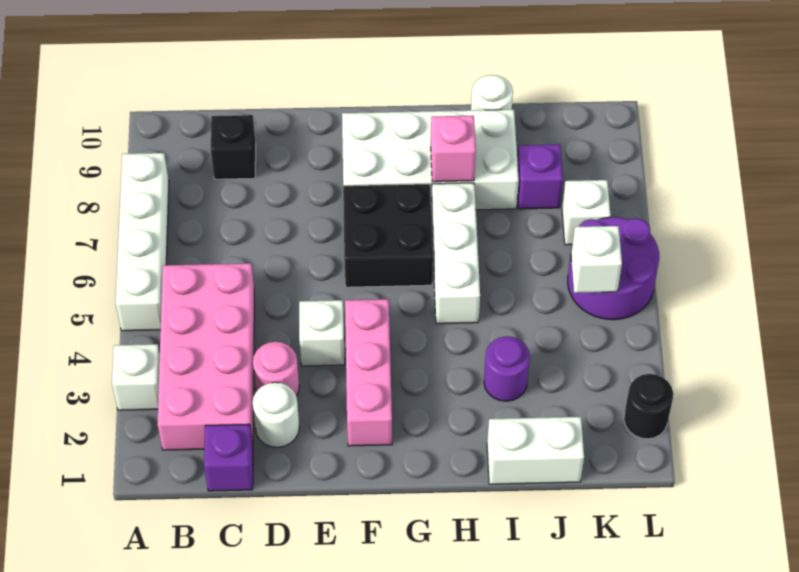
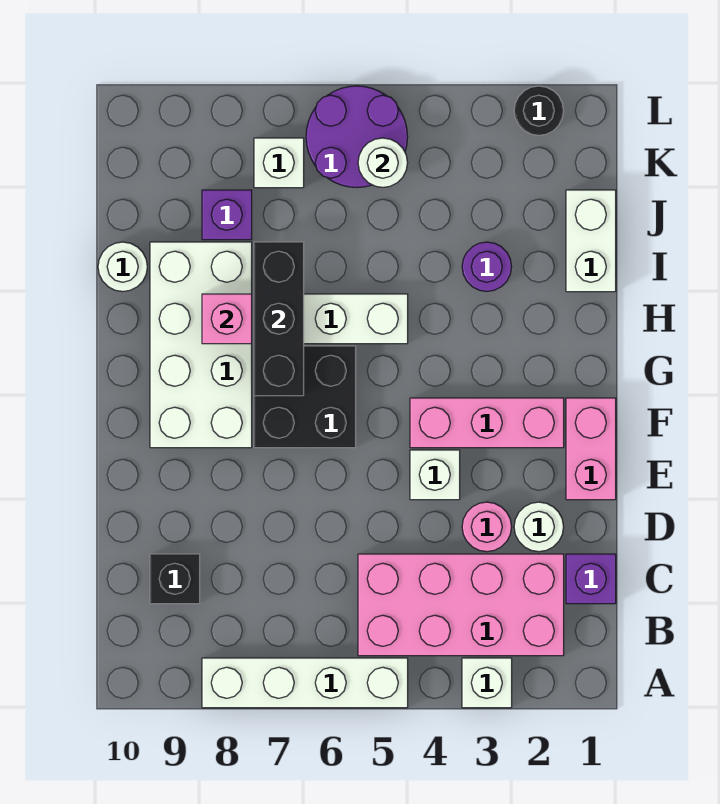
none -> pink brick E1:F1 level 1
none -> black brick G7:I7 level 2
white brick K5 level 2 -> white round brick K5 level 2

